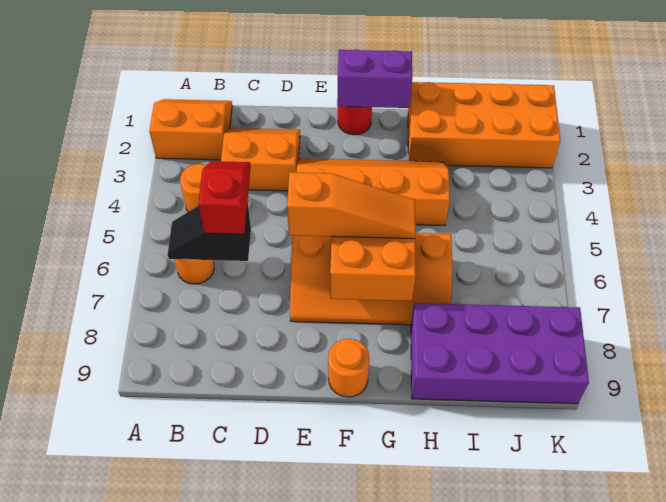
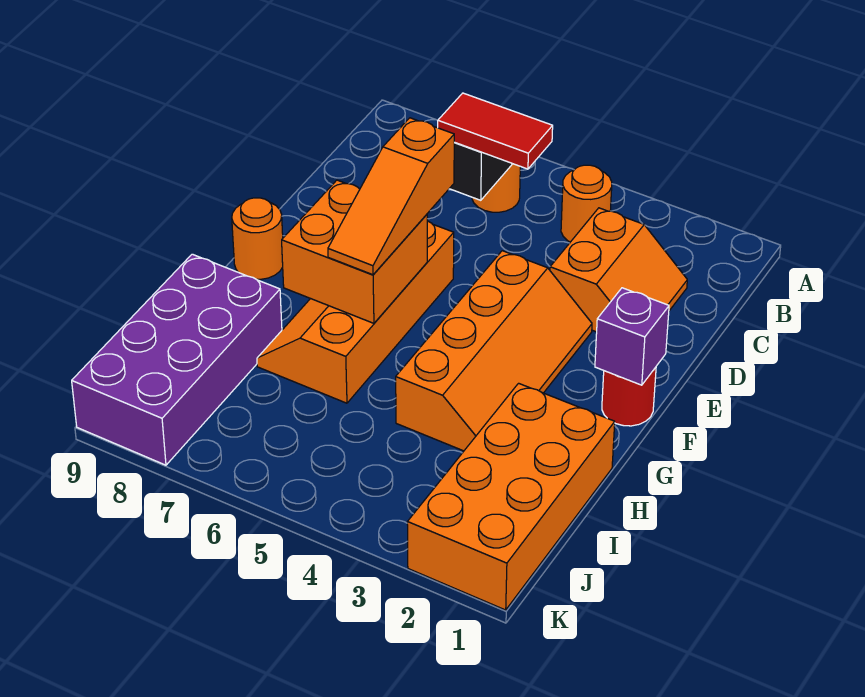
orange slope A1:B2 level 1 top 2 -> none
red slope C5:C6 level 3 top 6 -> red tile C5:C6 level 3
purple brick F1:G1 level 2 -> purple brick F1 level 2

